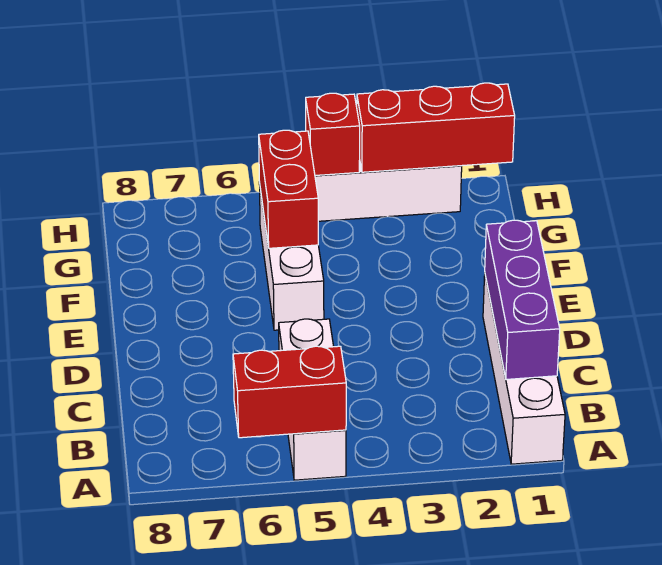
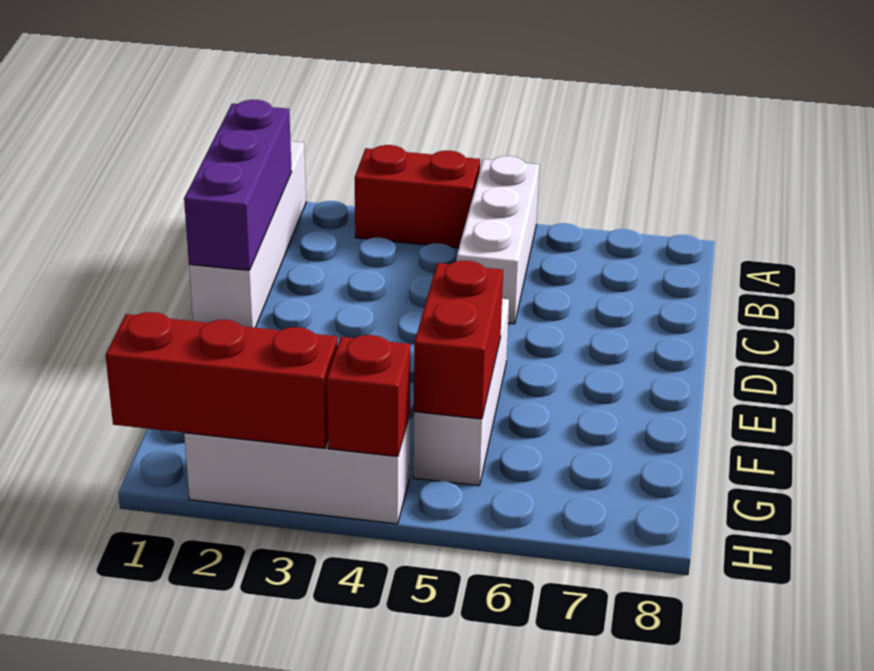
red brick A5:A6 level 2 -> red brick A3:A4 level 1

